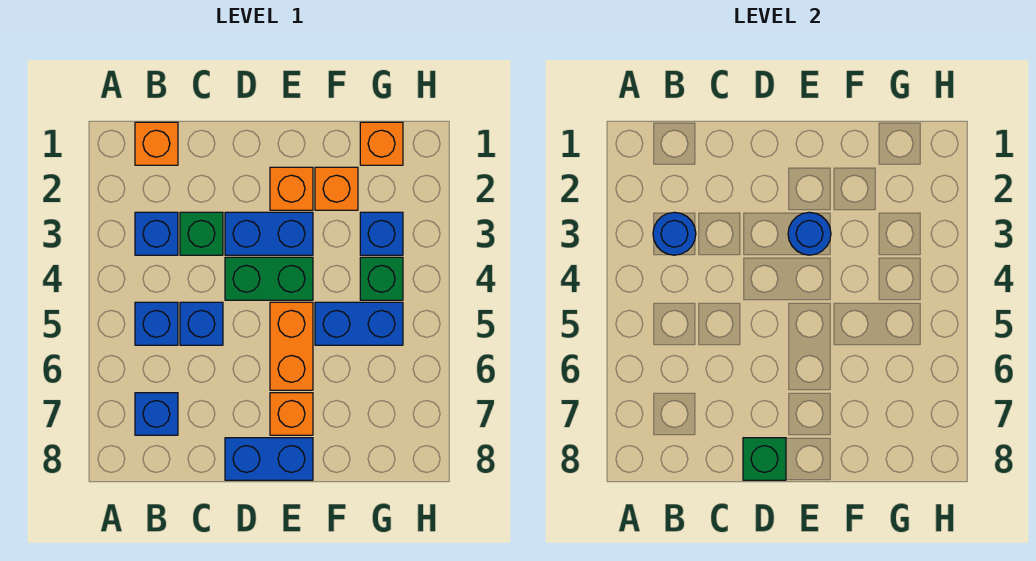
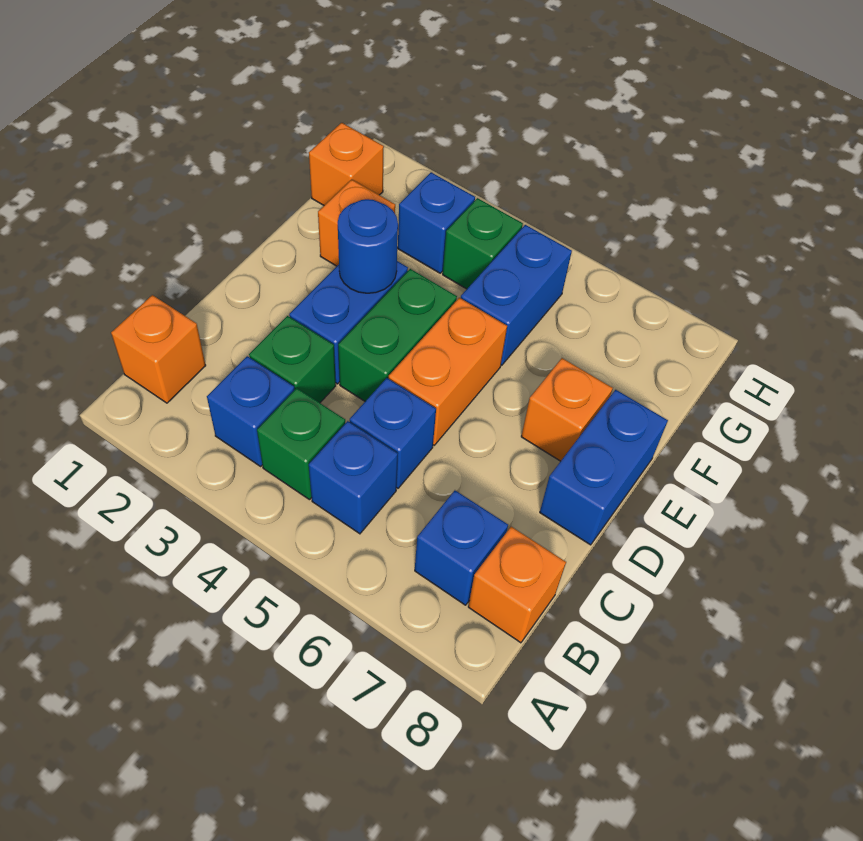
blue round brick B3 level 2 -> none
green brick D8 level 2 -> green brick B4 level 1
orange brick E2 level 1 -> orange brick B8 level 1
orange brick E5:E6 level 1 -> orange brick D5:E5 level 1

